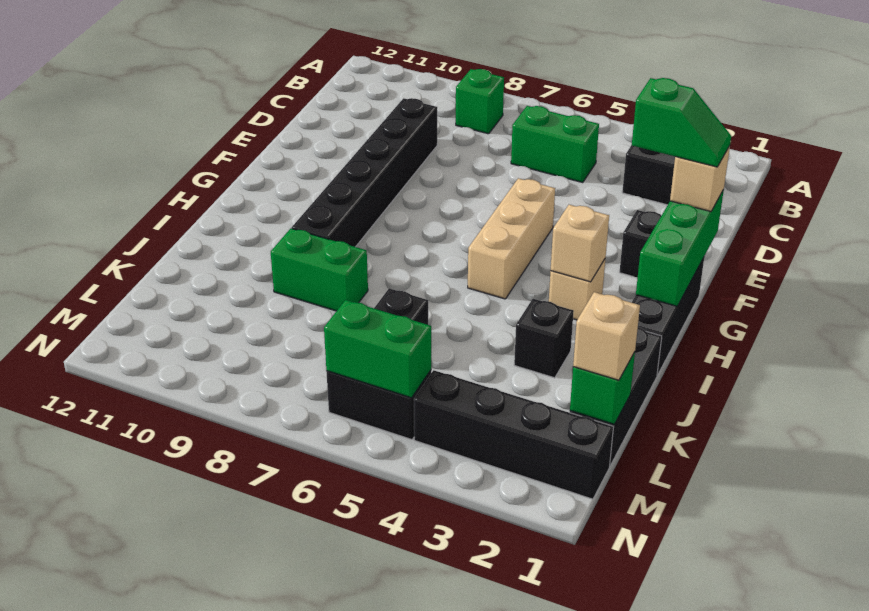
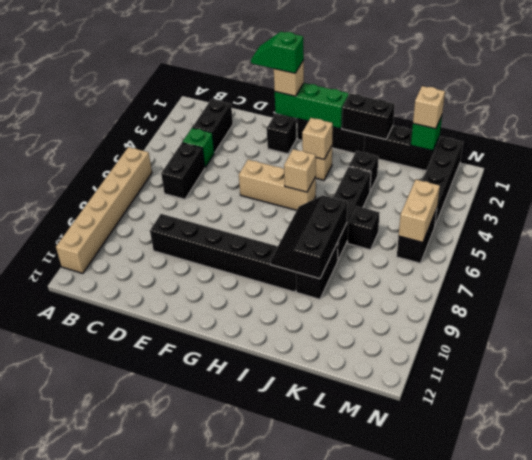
none -> tan brick A6:A11 level 1
green brick B8 level 1 -> green brick C4 level 1
green brick C5:C6 level 1 -> black brick C5:C6 level 1
green slope F1:F2 level 4 top 2 -> green slope E1:F1 level 4 top F
none -> tan brick H5 level 2
none -> black brick I1:J1 level 2
none -> black slope I7:J9 level 2 top J
none -> black brick J4:J7 level 1
green brick J8:J9 level 1 -> black brick J8:J9 level 1
green brick M5:M6 level 2 -> tan brick M5:M6 level 2

